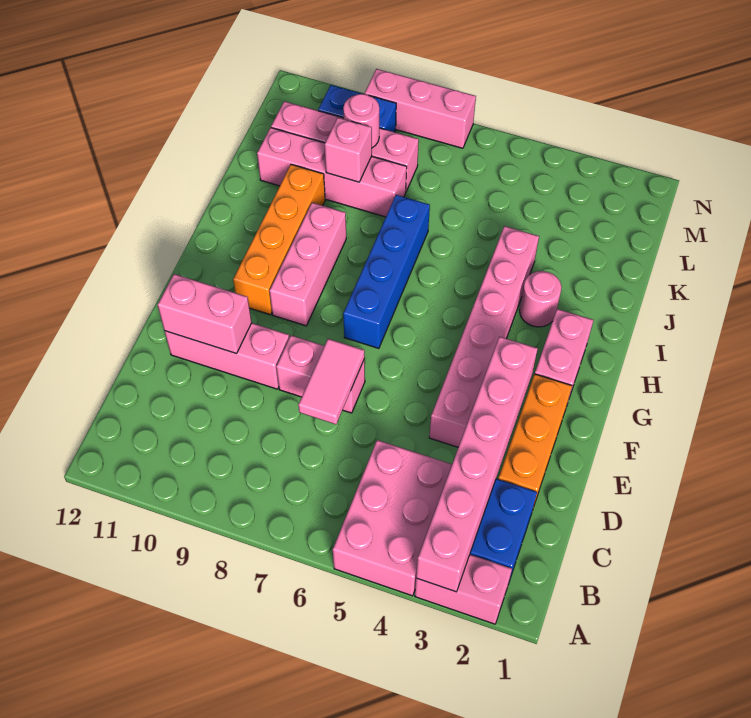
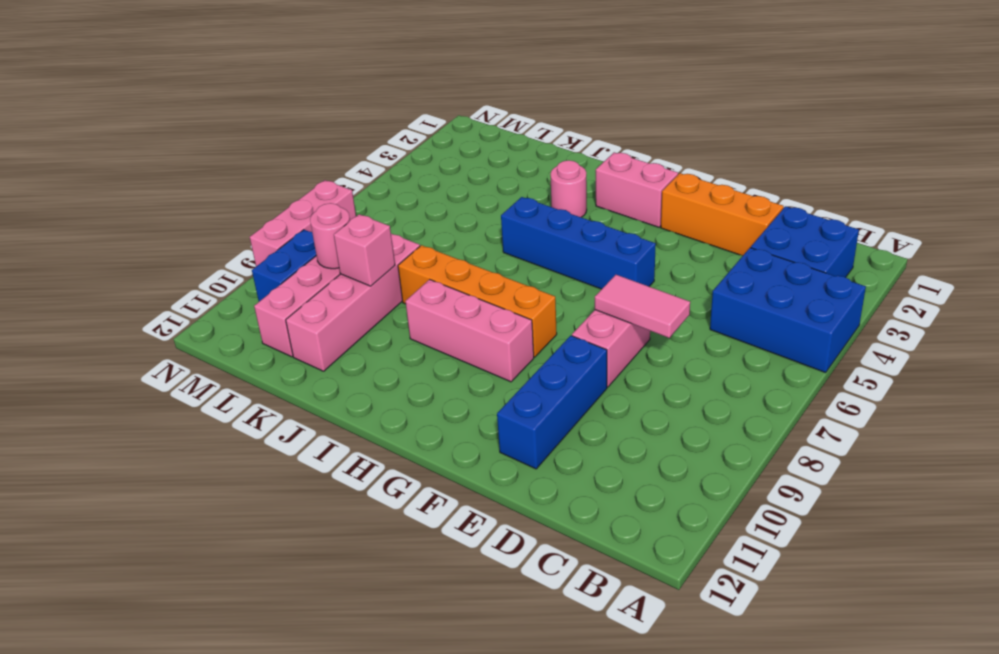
pink brick A2:A3 level 1 -> none
pink brick A3:F3 level 2 -> none
pink brick A4:C5 level 1 -> blue brick A4:C5 level 1
pink brick E4:J4 level 1 -> none
pink brick E9:E11 level 1 -> blue brick E9:E11 level 1
pink brick E10:E11 level 2 -> none
blue brick G7:J7 level 1 -> blue brick F5:I5 level 1
orange brick G10:J10 level 1 -> orange brick G8:J8 level 1

